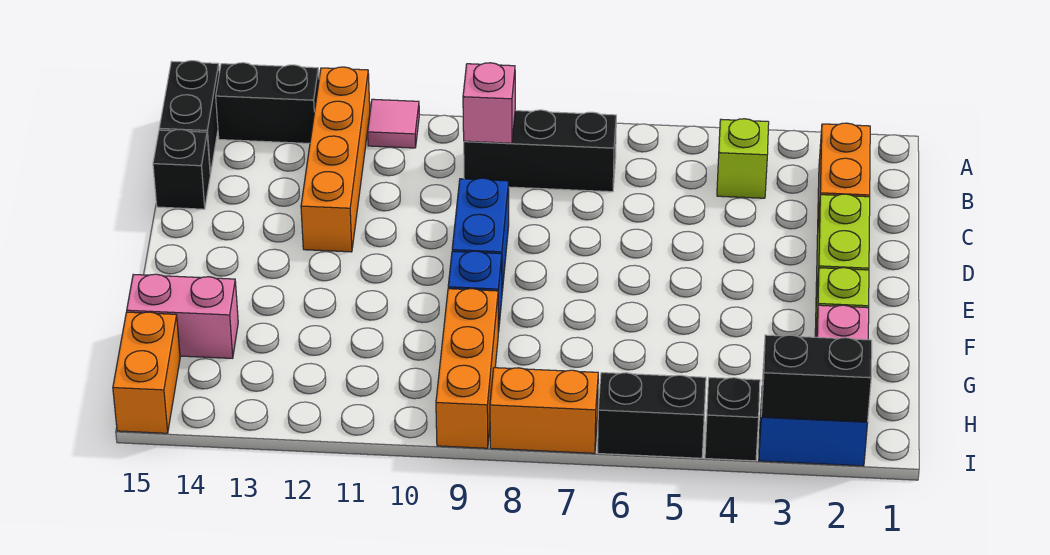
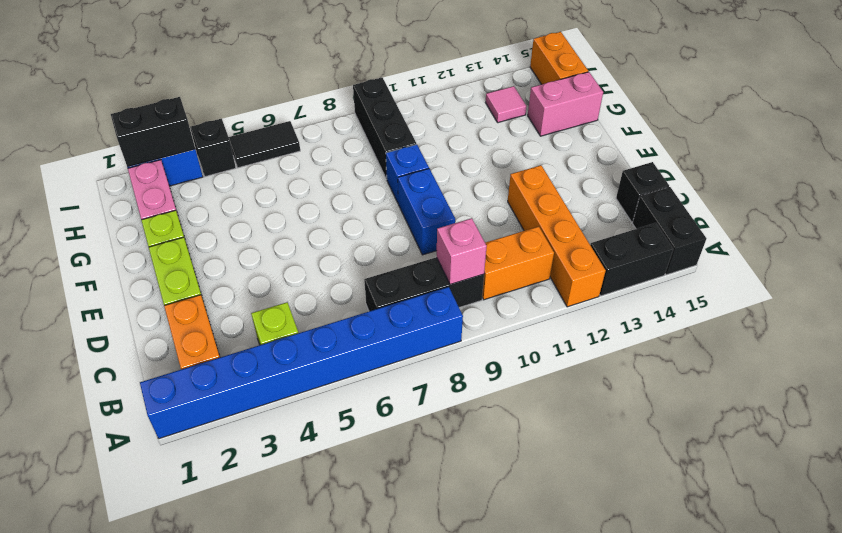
none -> blue brick A1:A8 level 1
pink tile A11 level 1 -> pink tile H13 level 1
orange brick G9:I9 level 1 -> black brick G9:I9 level 1
black brick I5:I6 level 1 -> black tile I5:I6 level 1
orange brick I7:I8 level 1 -> orange brick B10:B11 level 1

